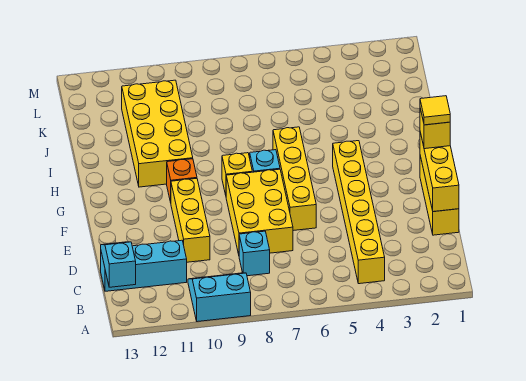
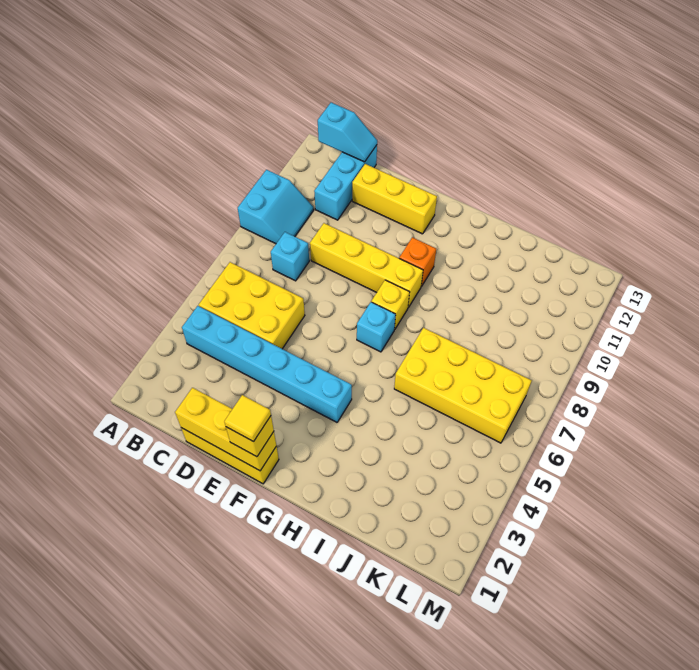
yellow brick B4:G4 level 1 -> cyan brick B4:G4 level 1
yellow brick D7:F8 level 1 -> yellow brick B5:D6 level 1
yellow brick D10:F10 level 1 -> yellow brick D12:F12 level 1
yellow brick E6:H6 level 1 -> yellow brick D9:G9 level 1
yellow brick H10:K11 level 1 -> yellow brick I6:L7 level 1

